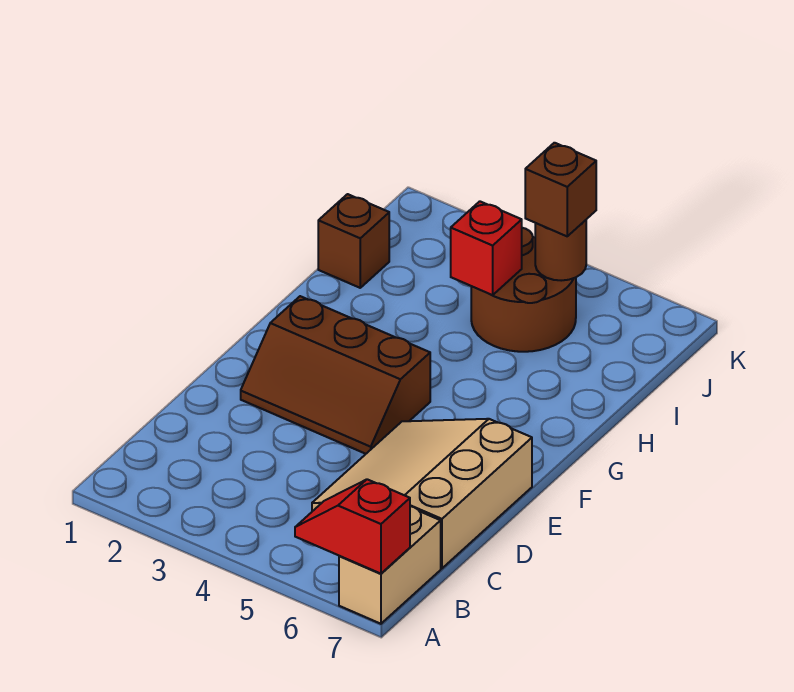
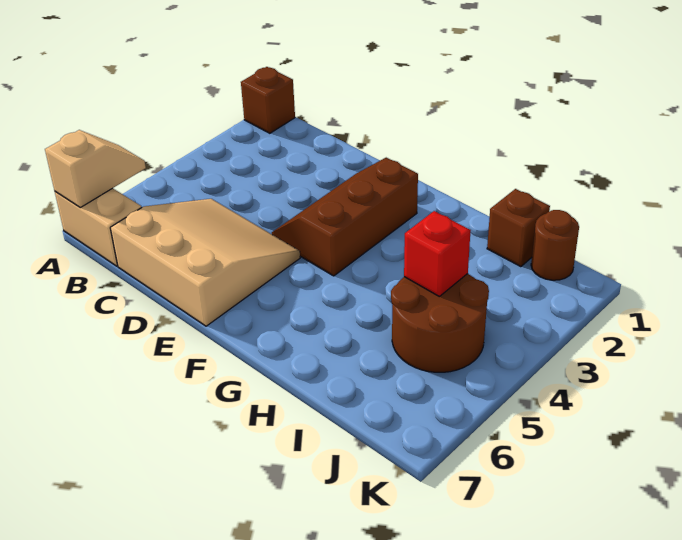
red slope A6:A7 level 2 top 7 -> tan slope A6:A7 level 2 top 7
brown round brick J5 level 2 -> brown round brick J1 level 1
brown brick J5 level 3 -> brown brick A1 level 1

